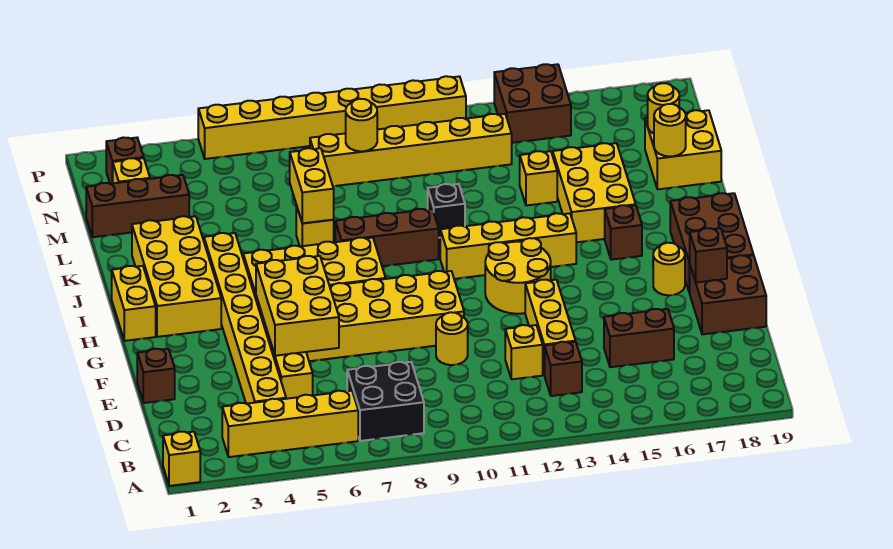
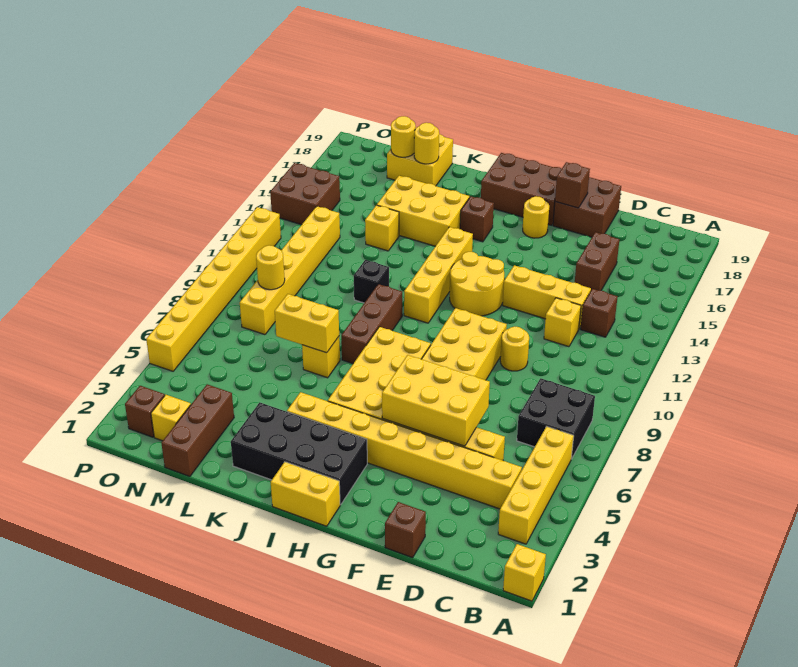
yellow brick H2:K3 level 1 -> black brick H2:K3 level 1

